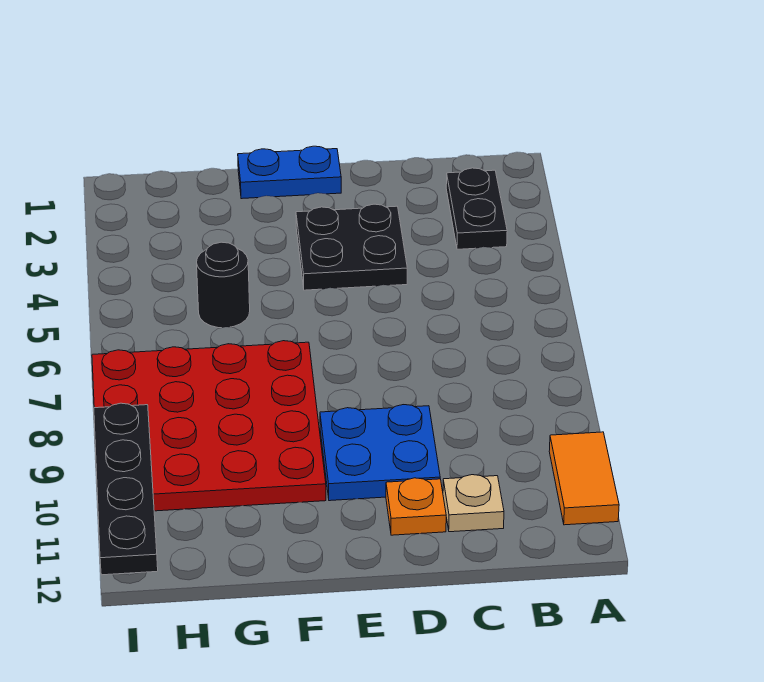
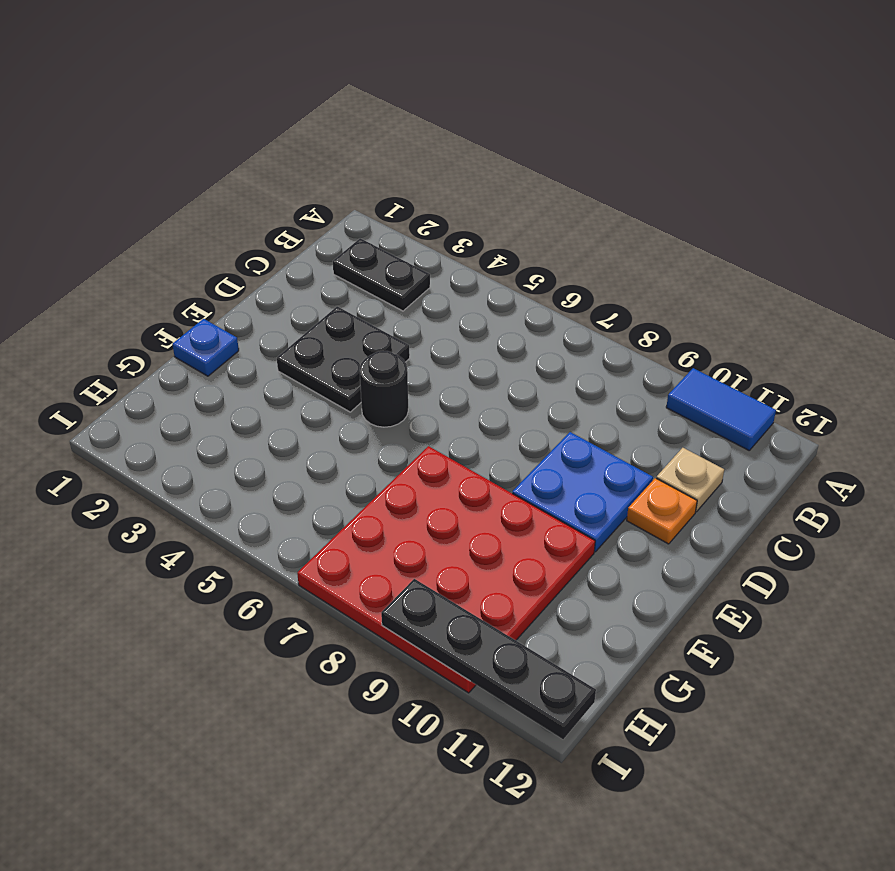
orange tile A10:A11 level 1 -> blue tile A10:A11 level 1
blue plate E1:F1 level 1 -> blue plate F1 level 1
black round brick G5 level 1 -> black round brick E5 level 1

